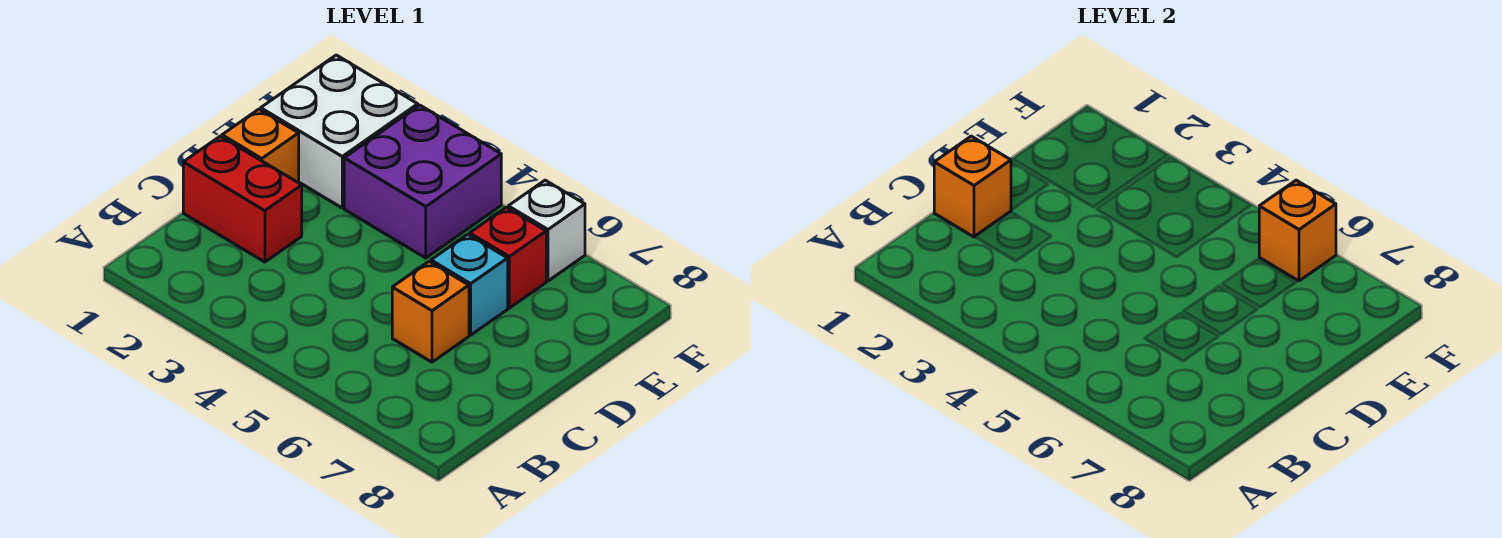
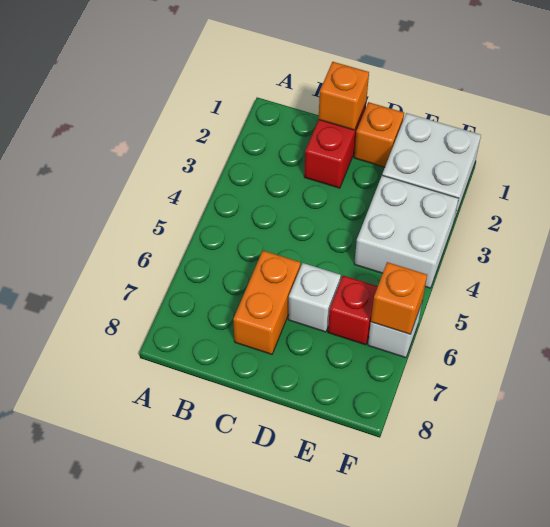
orange brick C6 level 1 -> orange brick C6:C7 level 1
cyan brick D6 level 1 -> white brick D6 level 1
purple brick E3:F4 level 1 -> white brick E3:F4 level 1

